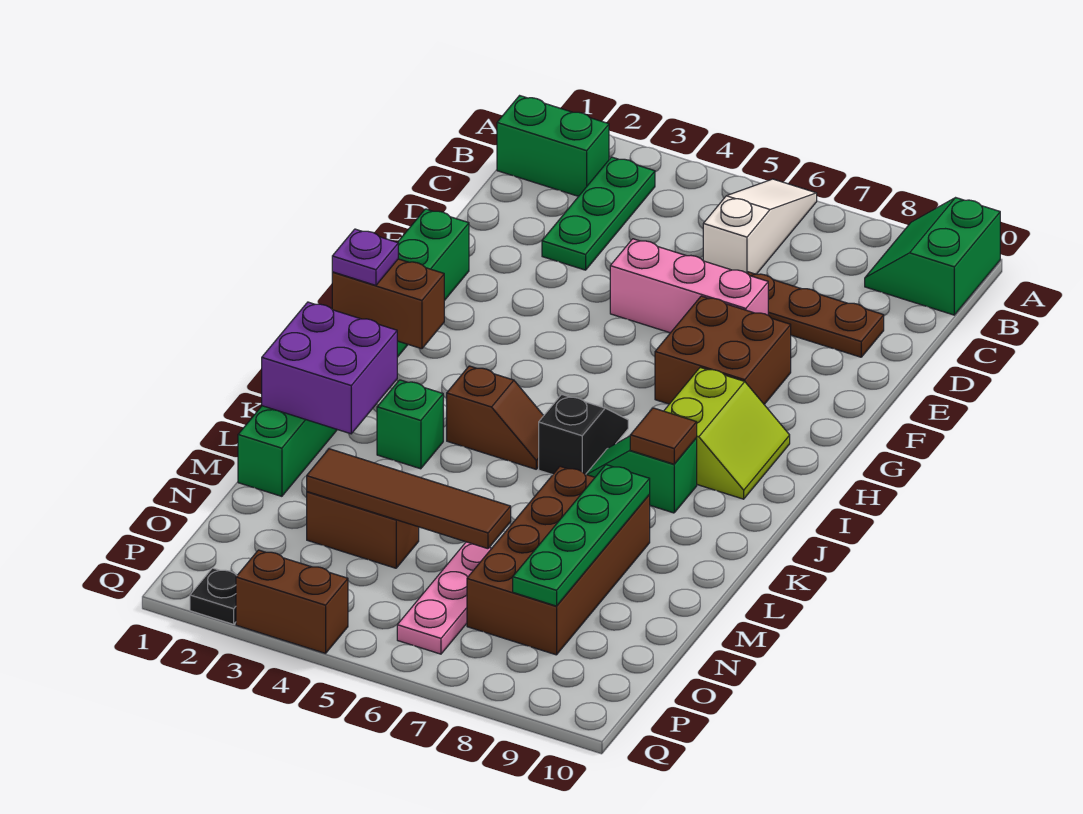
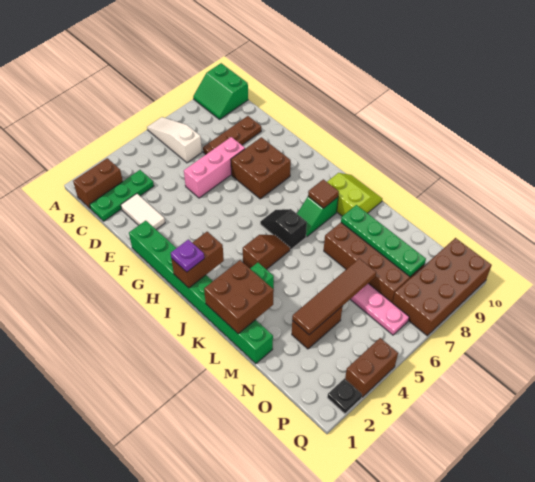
green brick B1:B2 level 1 -> brown brick B1:B2 level 1
green plate B3:D3 level 1 -> green plate C1:C3 level 1
none -> white tile D2:E2 level 1
lime slope H8:I9 level 1 top 8 -> lime slope J9:K10 level 1 top 9
purple brick K1:L2 level 2 -> brown brick K1:L2 level 2
none -> brown brick P7:Q10 level 1

